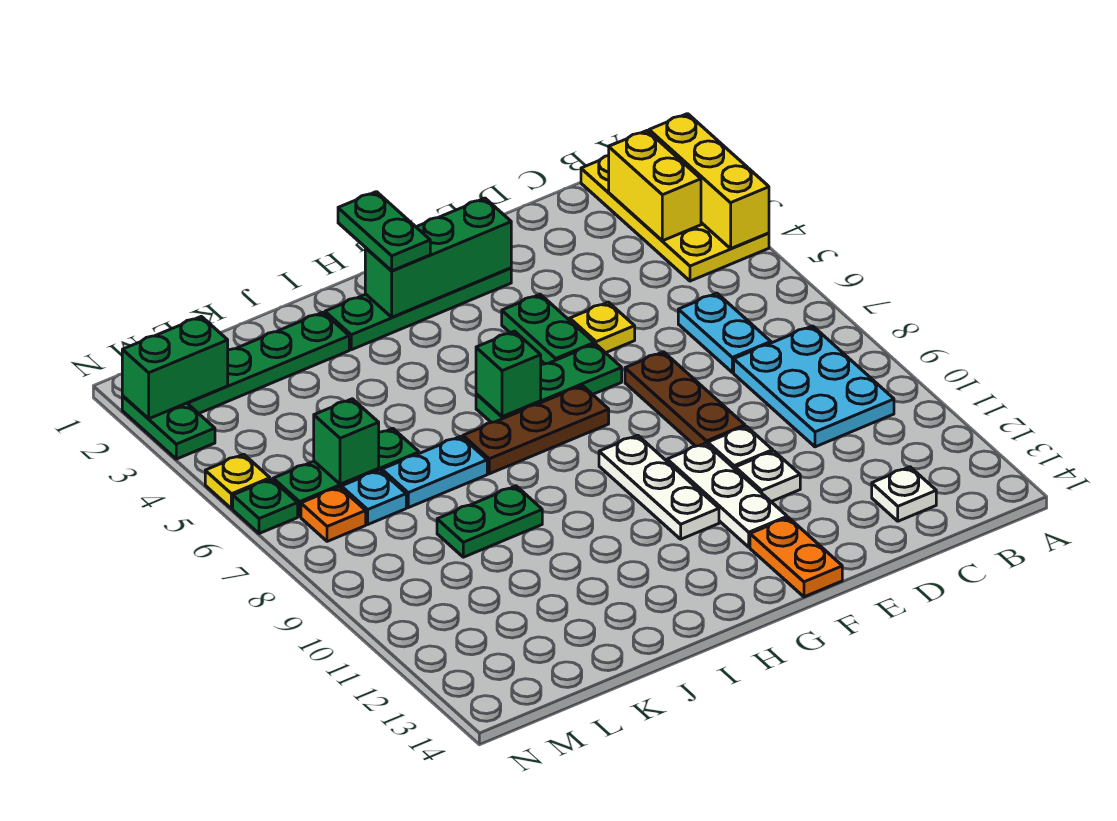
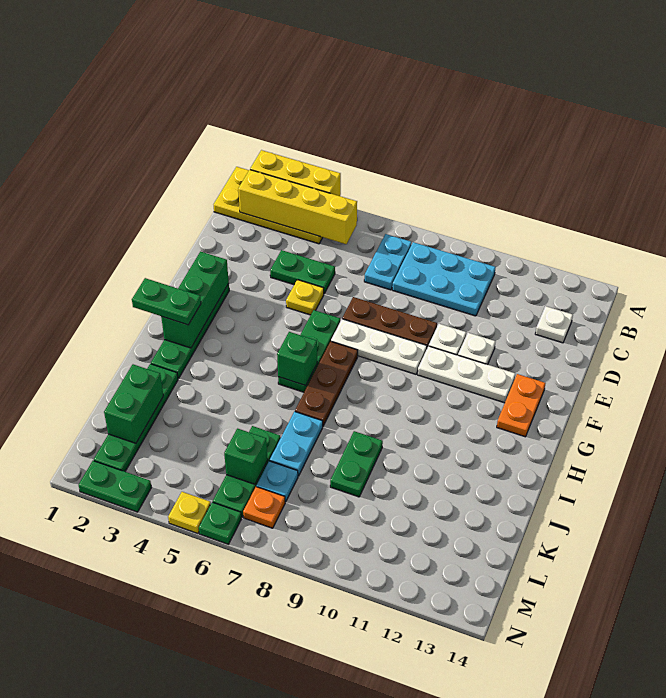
yellow brick B2:B3 level 2 -> yellow brick B2:B5 level 2
cyan plate C6:C7 level 1 -> cyan plate B7:C7 level 1
green plate F4:F5 level 1 -> green plate D4:D5 level 1
orange plate F13:F14 level 1 -> orange plate F13:G13 level 1
white plate G9:G11 level 1 -> white plate F7:F9 level 1
green brick M2:N2 level 2 -> green brick K2:L2 level 2

